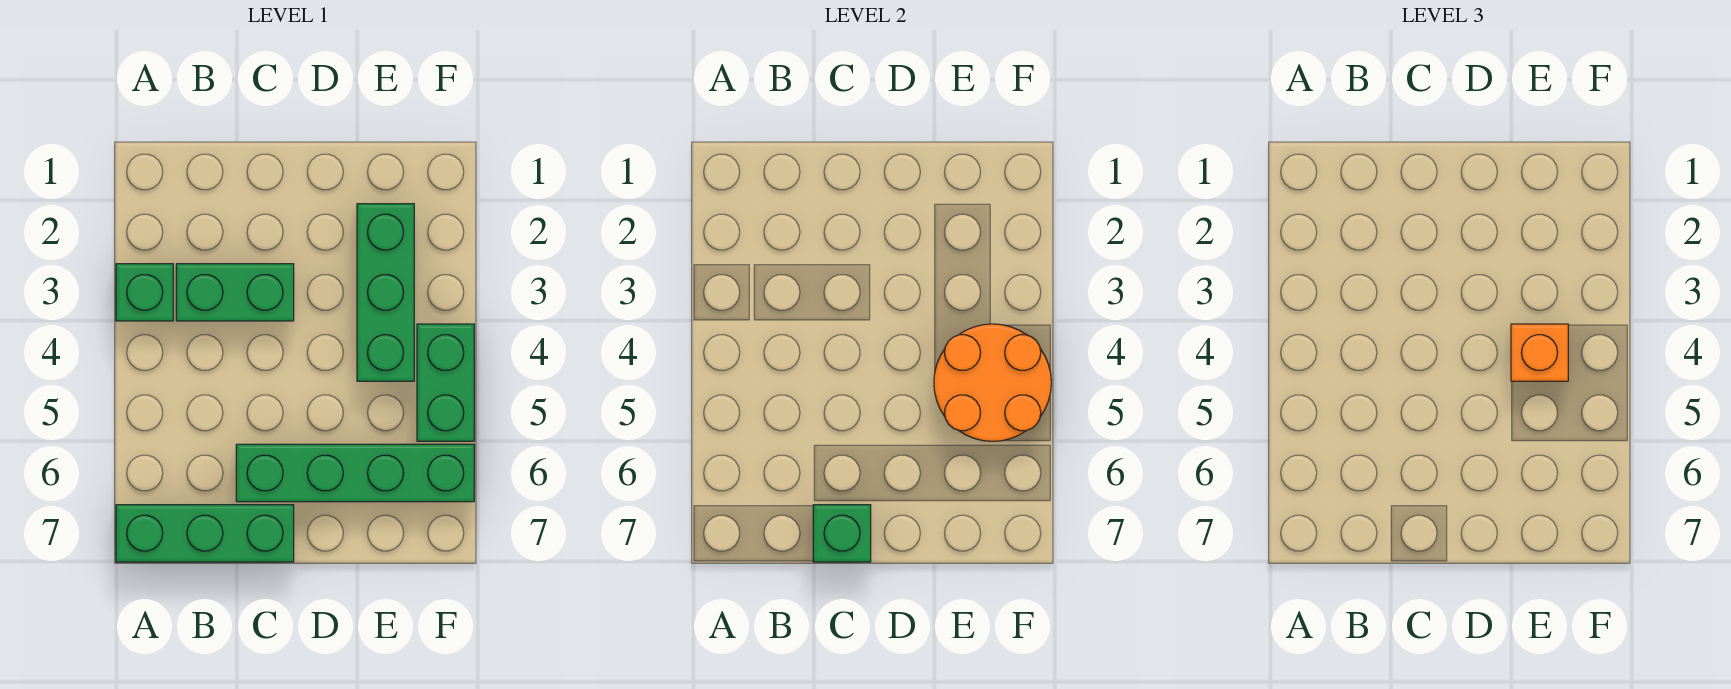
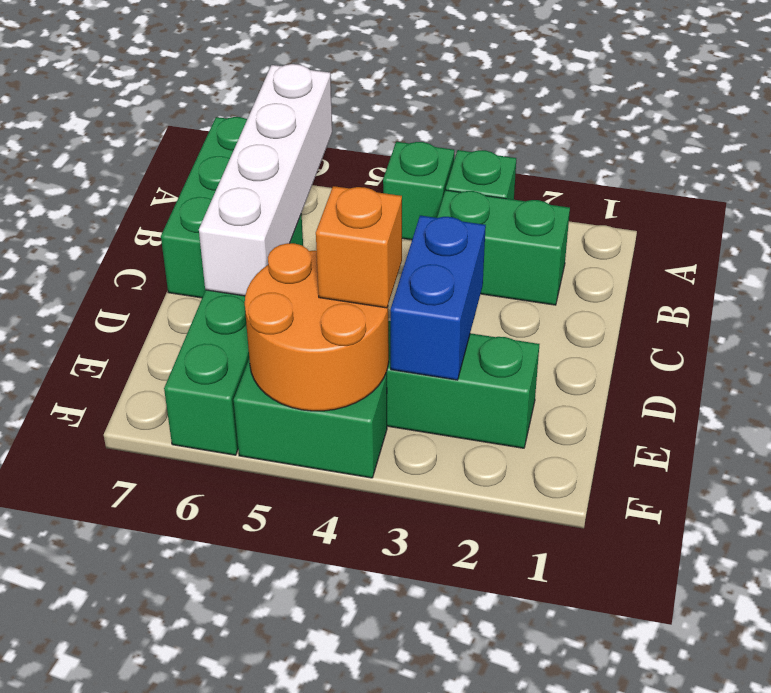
none -> white brick A6:D6 level 2
green brick B3:C3 level 1 -> green brick B2:B3 level 1
green brick C7 level 2 -> green brick A4 level 1
none -> blue brick D3:E3 level 2

